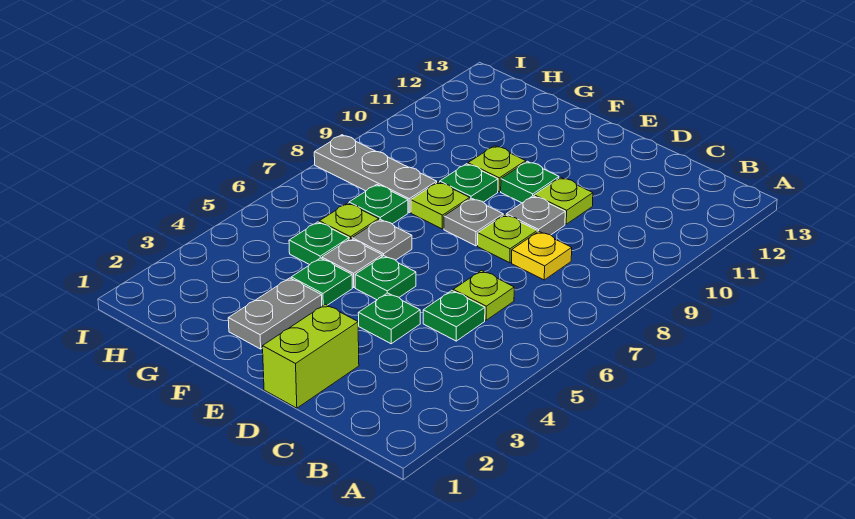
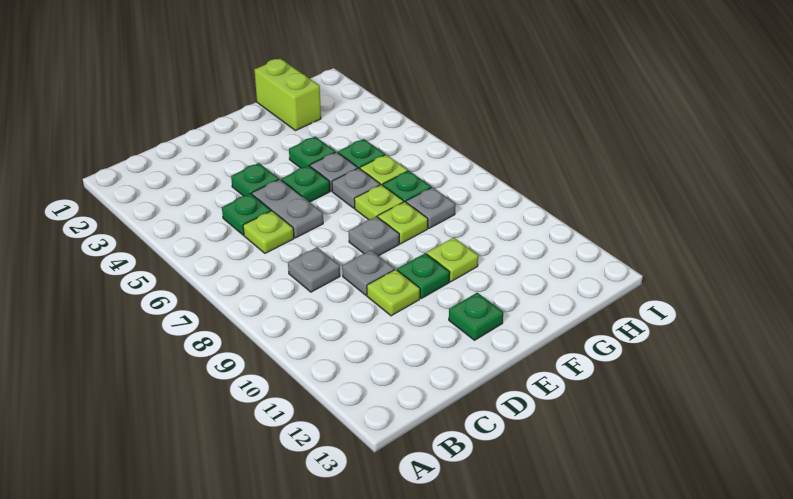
yellow plate C8 level 1 -> grey plate C8 level 1
lime brick D1:D2 level 1 -> lime brick G1:G2 level 1
lime plate D8 level 1 -> lime plate F7 level 1
grey plate F2:F3 level 1 -> grey plate D5:D6 level 1
green plate F9 level 1 -> green plate E12 level 1
grey plate G8:I8 level 1 -> grey plate G8 level 1

